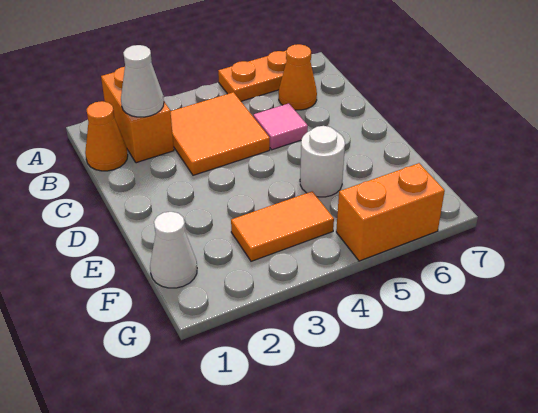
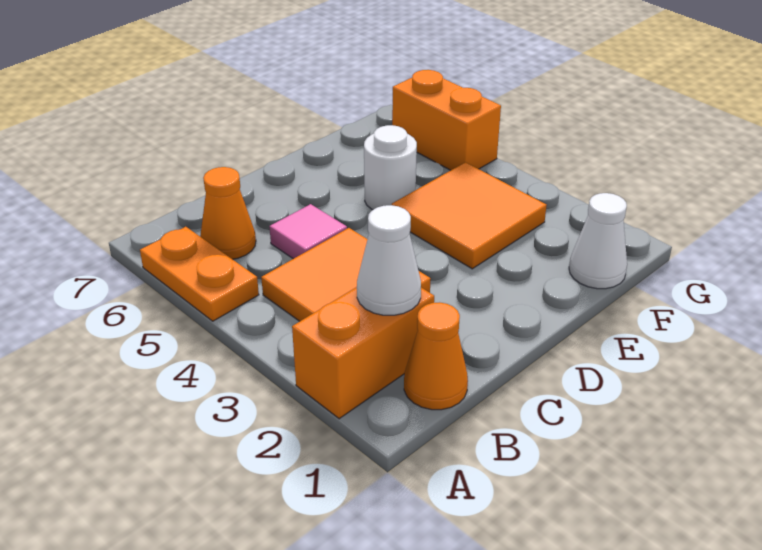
orange tile F3:F4 level 1 -> orange tile E3:F4 level 1

